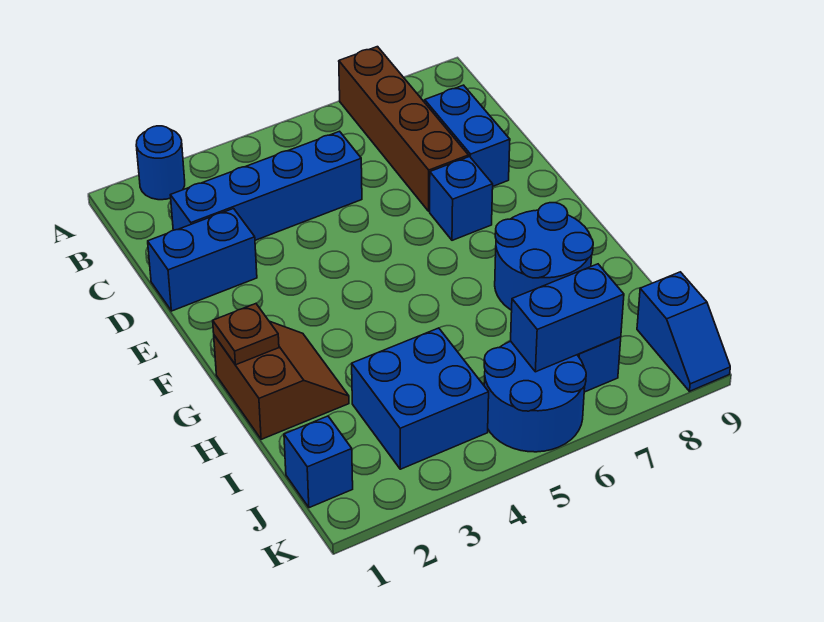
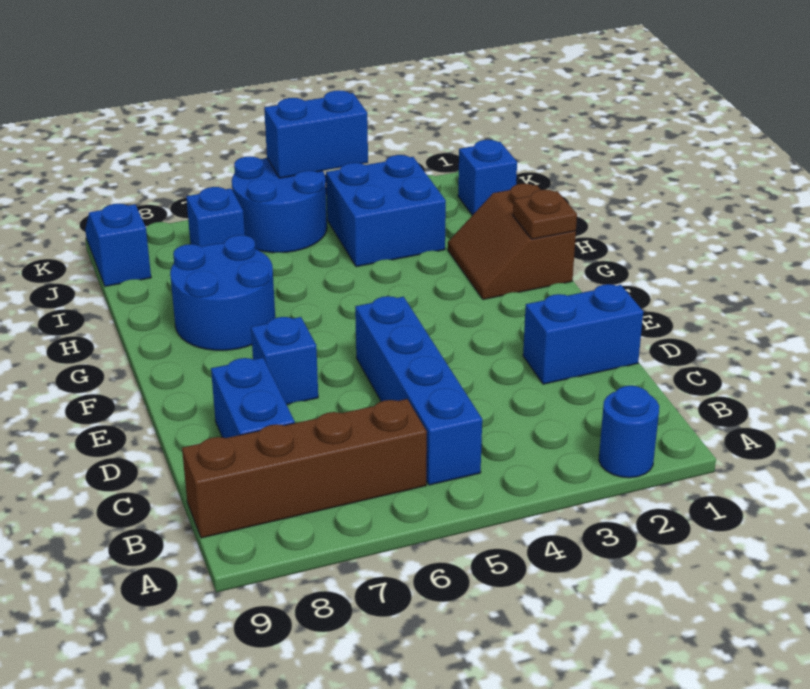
brown brick A7:D7 level 1 -> brown brick B6:B9 level 1
blue brick C2:C5 level 1 -> blue brick B5:E5 level 1
blue brick J6:J7 level 2 -> blue brick K4:K5 level 2

